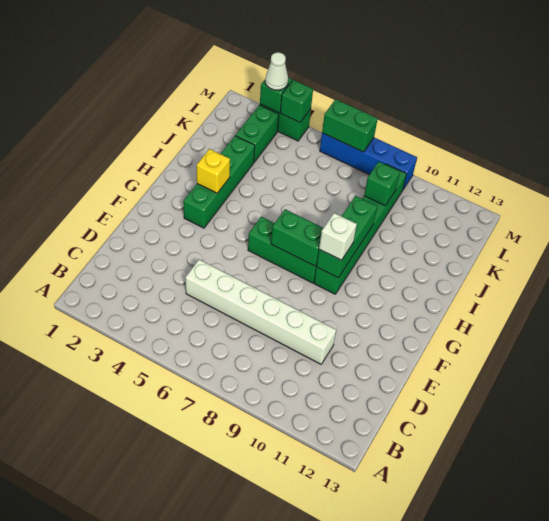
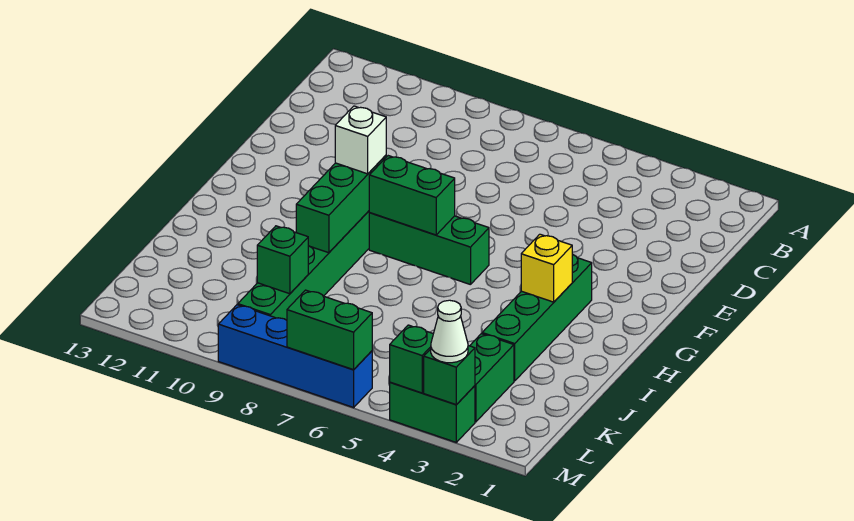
white brick D5:D10 level 1 -> none

